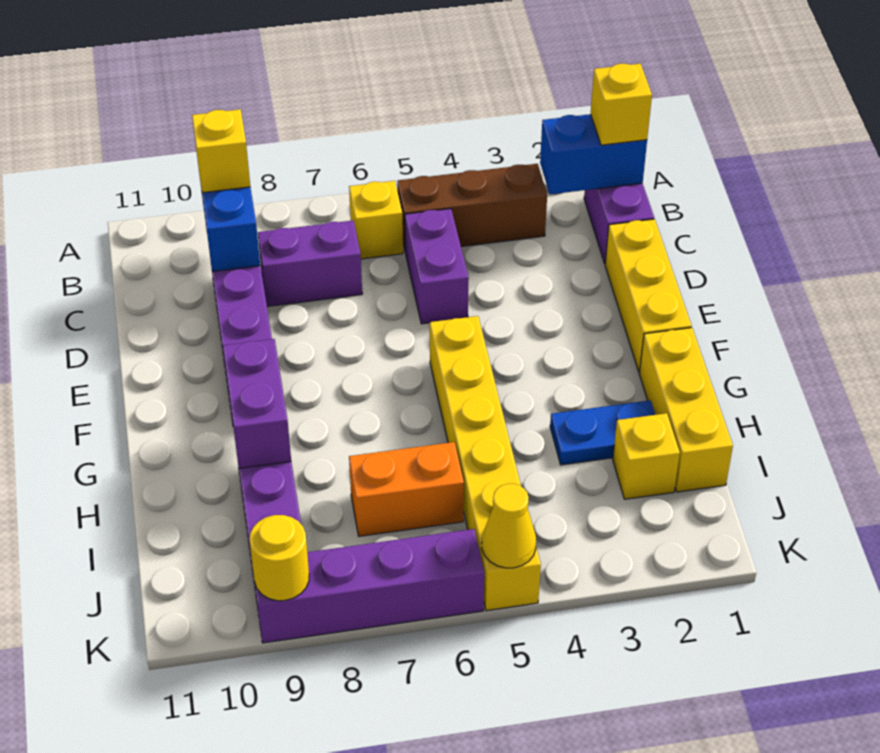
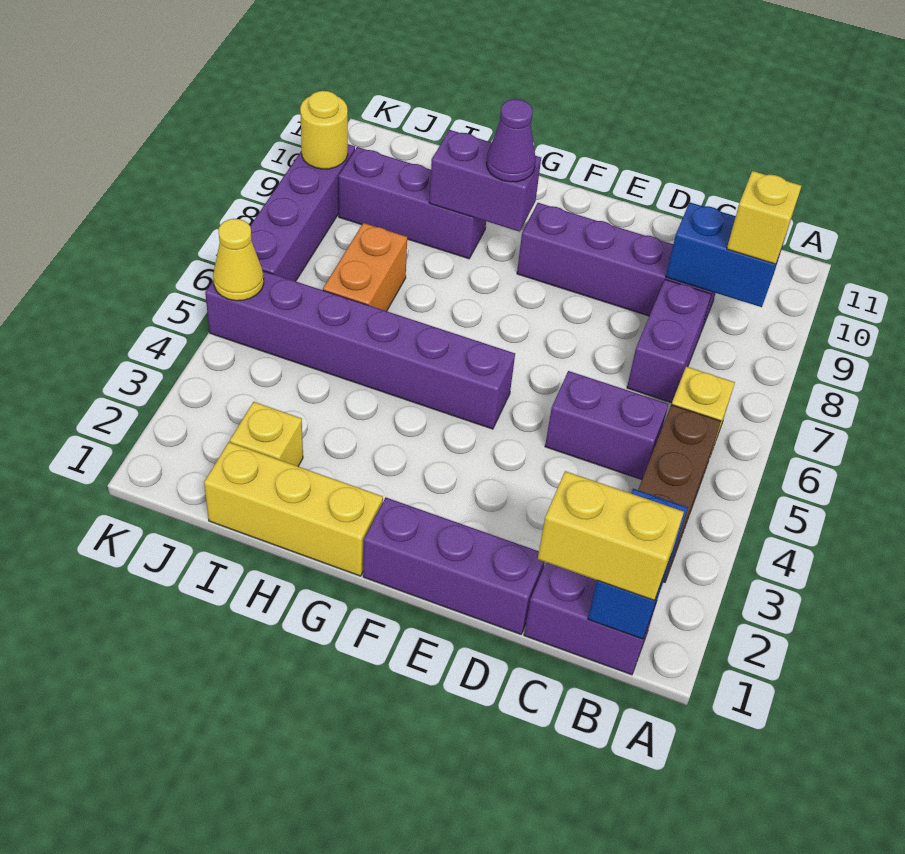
yellow brick B1 level 3 -> yellow brick B1:C1 level 3
yellow brick D1:F1 level 1 -> purple brick D1:F1 level 1
yellow brick F5:K5 level 1 -> purple brick F5:K5 level 1
none -> purple cone G9 level 3
blue plate H2:H3 level 1 -> none

